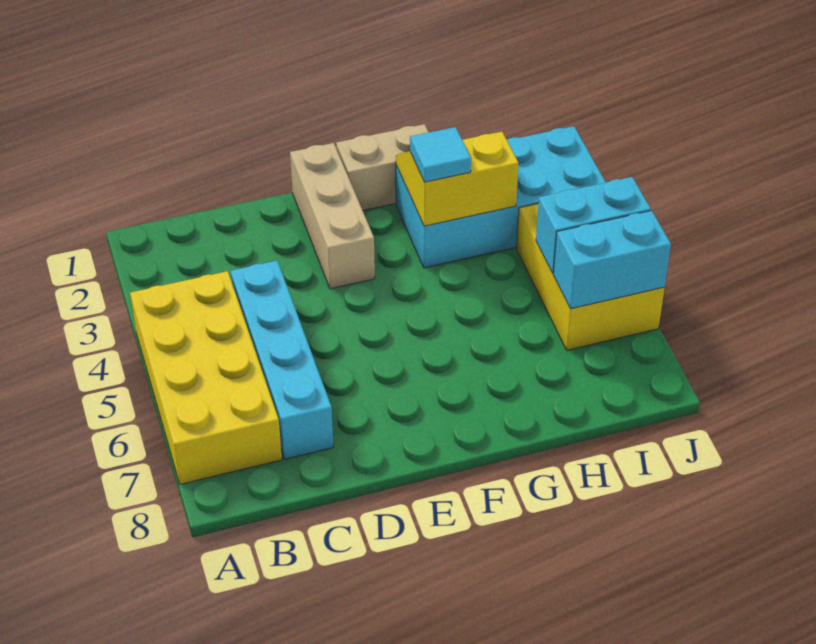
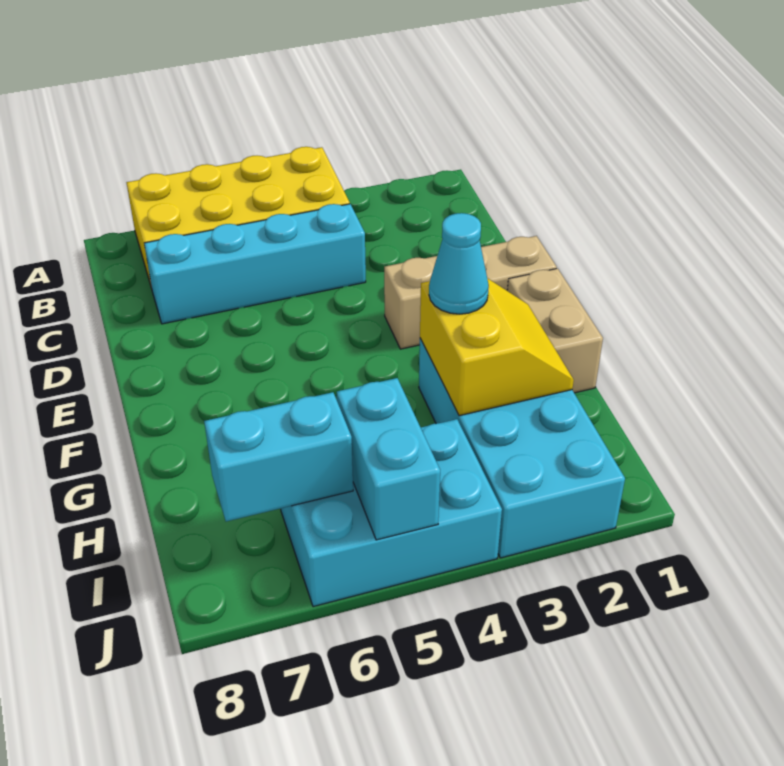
cyan tile G3 level 3 -> cyan cone G3 level 3
yellow brick I4:J6 level 1 -> cyan brick I4:J6 level 1
cyan brick I6:J6 level 2 -> cyan brick I6:I7 level 2

